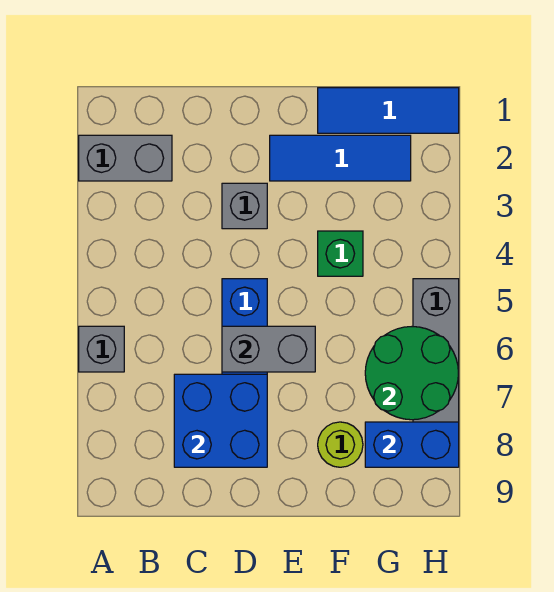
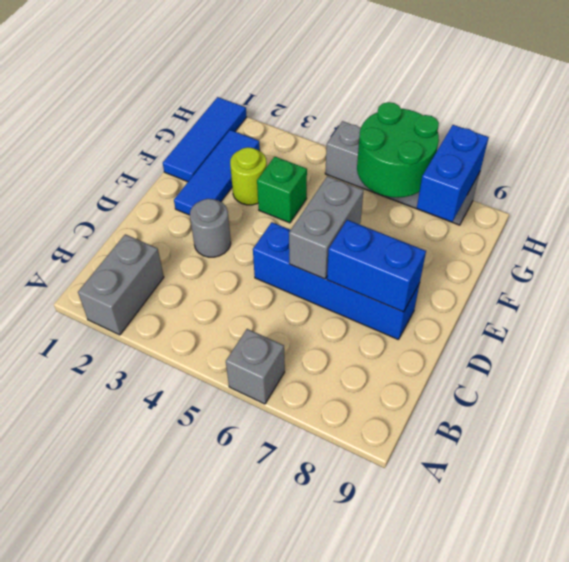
blue brick C7:D8 level 2 -> blue brick D7:D8 level 2
grey brick D3 level 1 -> grey round brick D3 level 1
lime round brick F8 level 1 -> lime round brick F3 level 1

